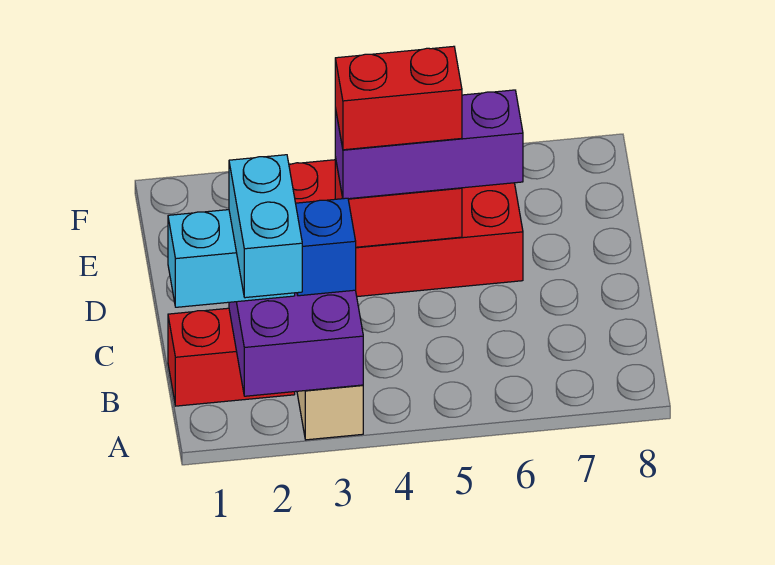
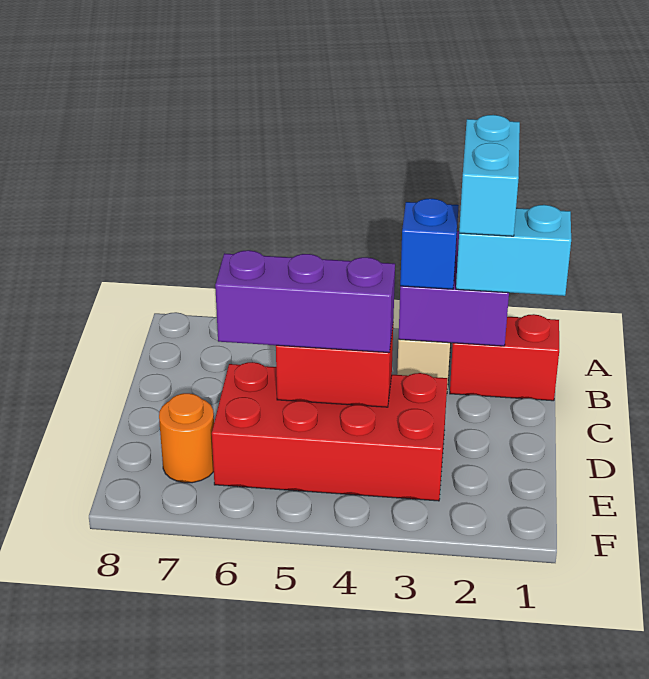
red brick D4:D5 level 4 -> none
none -> orange round brick E7 level 1

